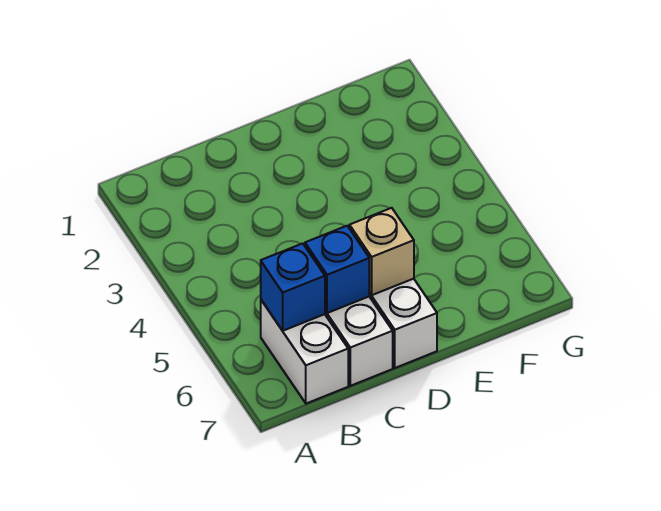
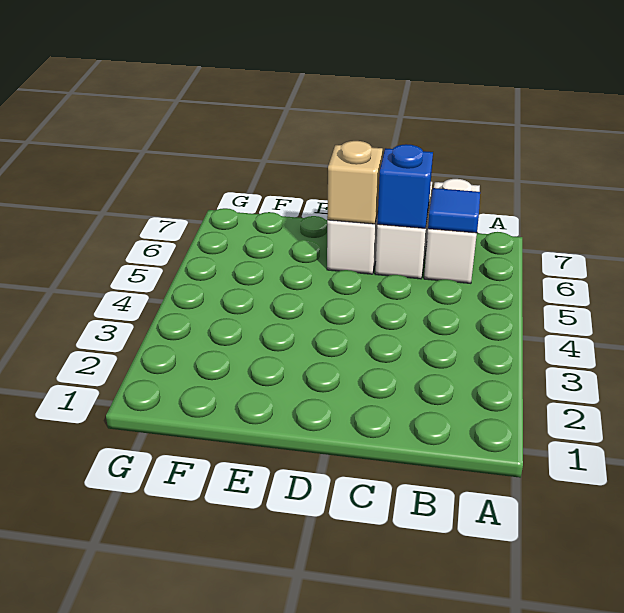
blue brick B6 level 2 -> blue tile B6 level 2

